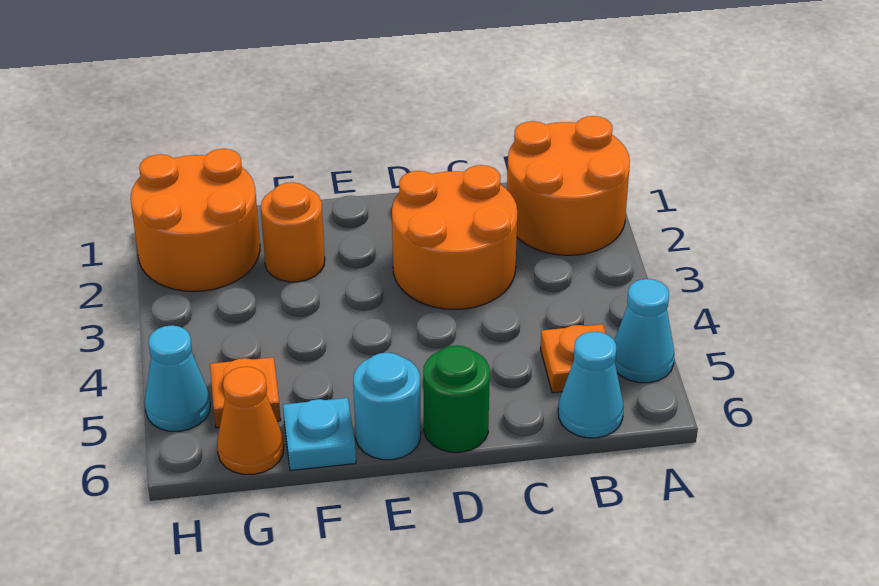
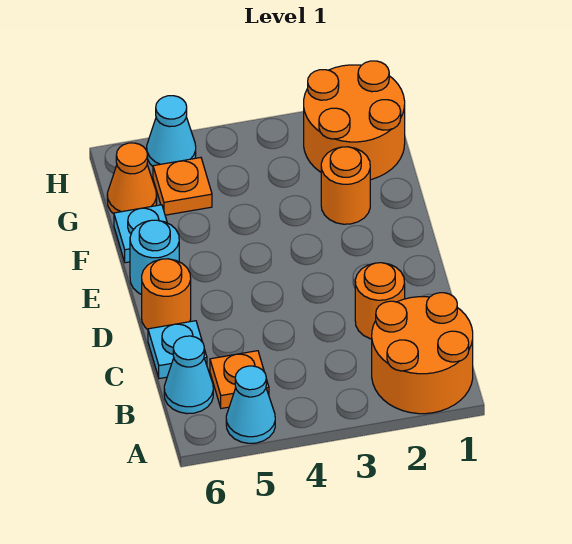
orange round brick C2:D3 level 1 -> orange round brick C2 level 1
none -> cyan plate C6 level 1
green round brick D6 level 1 -> orange round brick D6 level 1

